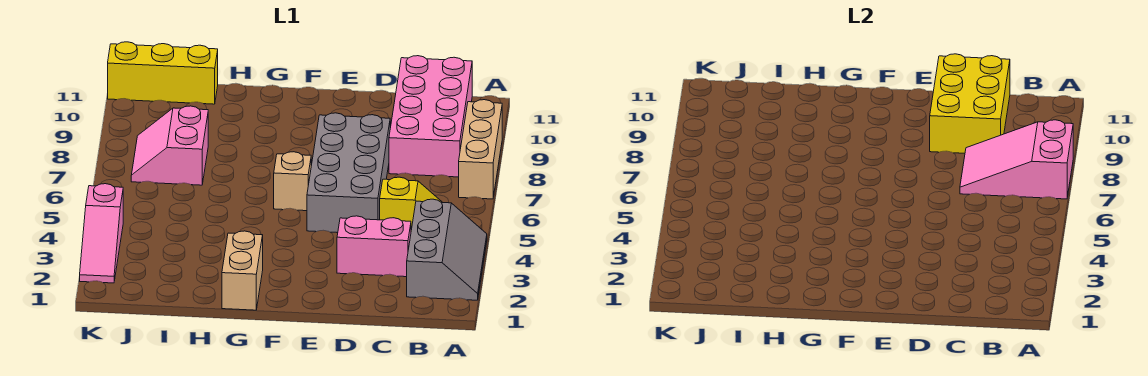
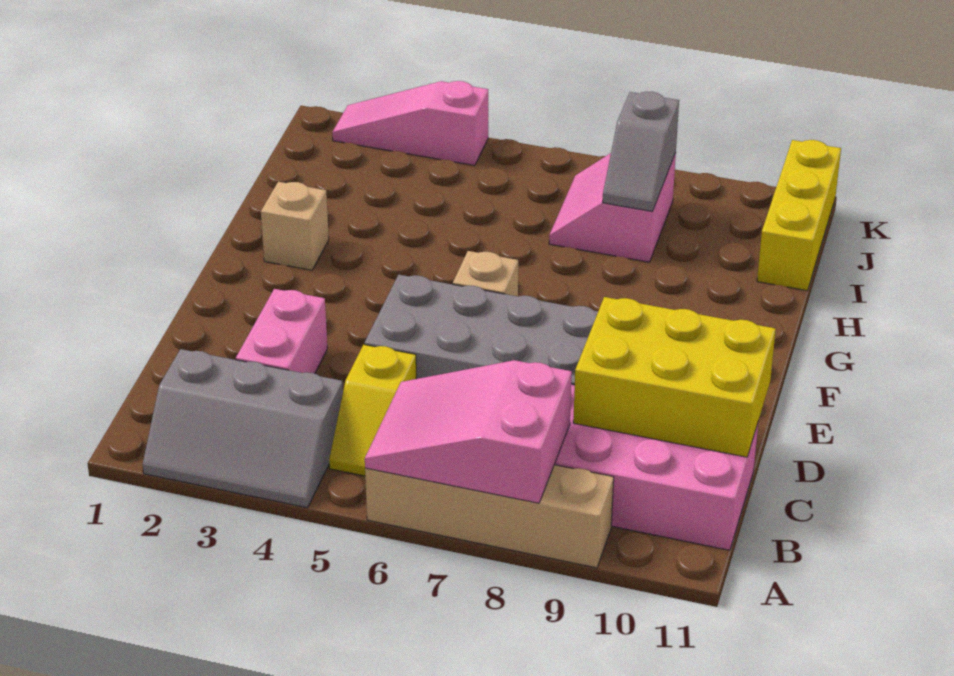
tan brick A7:A9 level 1 -> tan brick A6:A9 level 1
pink slope A7:C8 level 2 top A -> pink slope A6:B8 level 2 top 8
tan brick G1:G2 level 1 -> tan brick G2 level 1
pink slope I7:J8 level 1 top I -> pink slope I7:J8 level 1 top 8
none -> grey slope I8:J8 level 2 top J

